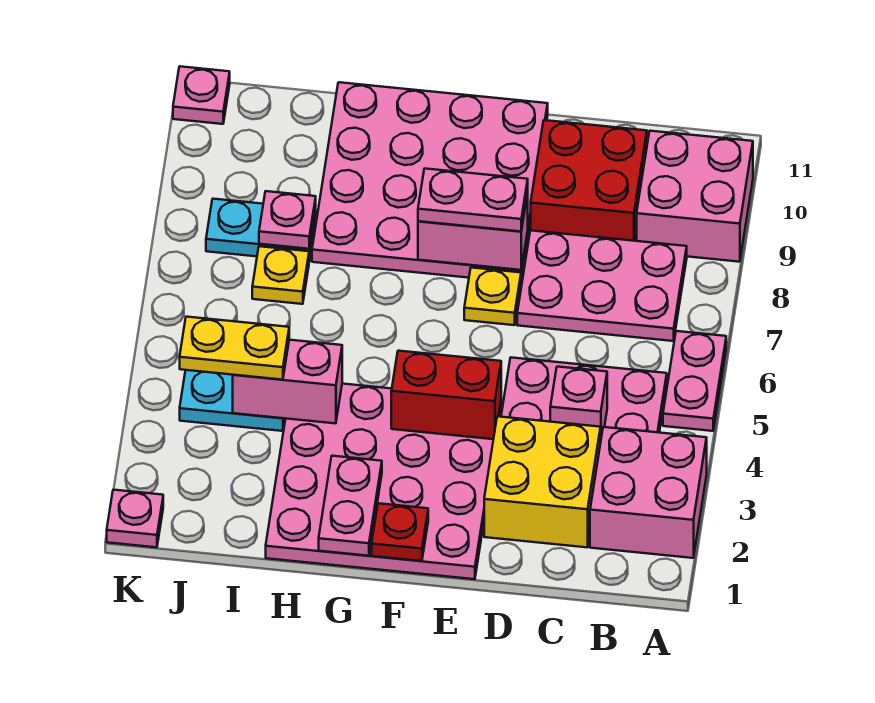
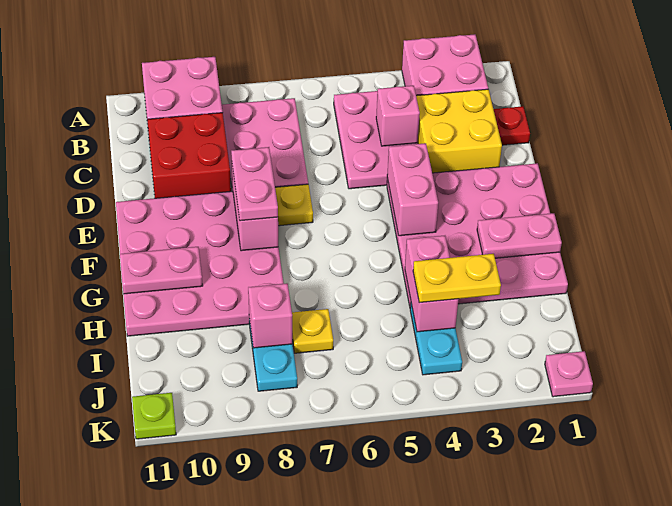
pink plate A5:A6 level 1 -> pink plate G10:G11 level 2
red brick E4:F4 level 2 -> pink brick E4:F4 level 2
red plate F1 level 2 -> red plate C1 level 1
yellow plate I4:J4 level 3 -> yellow plate I3:I4 level 3
pink plate I8 level 2 -> pink brick I8 level 2
pink plate K11 level 1 -> lime plate K11 level 1

